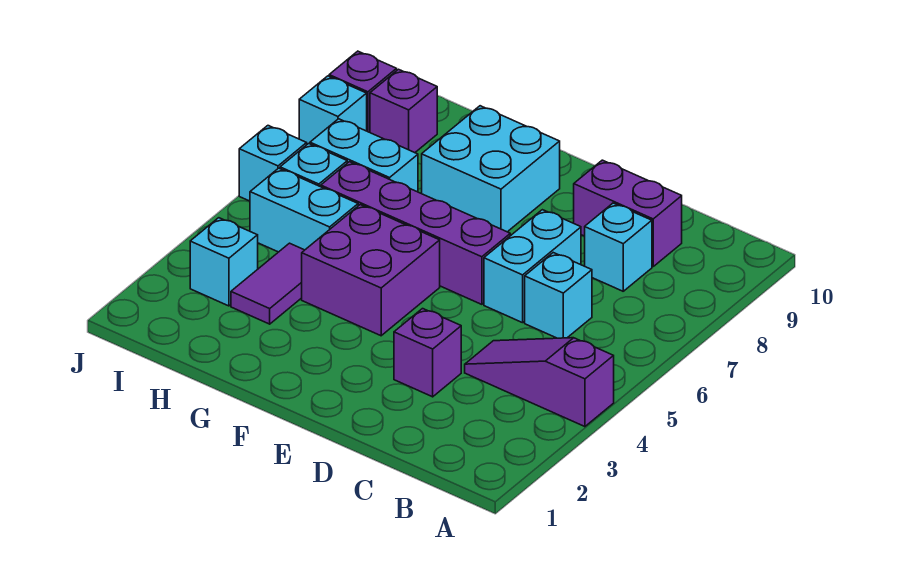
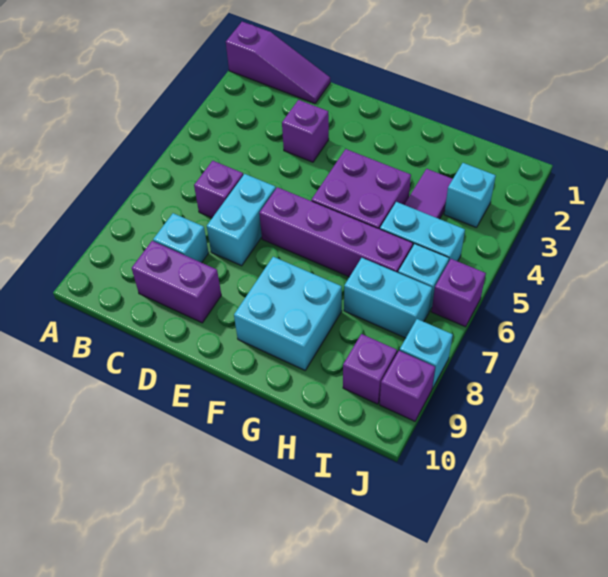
purple slope A4:C4 level 1 top A -> purple slope A1:C1 level 1 top A
cyan brick C6 level 1 -> purple brick C6 level 1
cyan brick J6 level 1 -> purple brick J6 level 1

